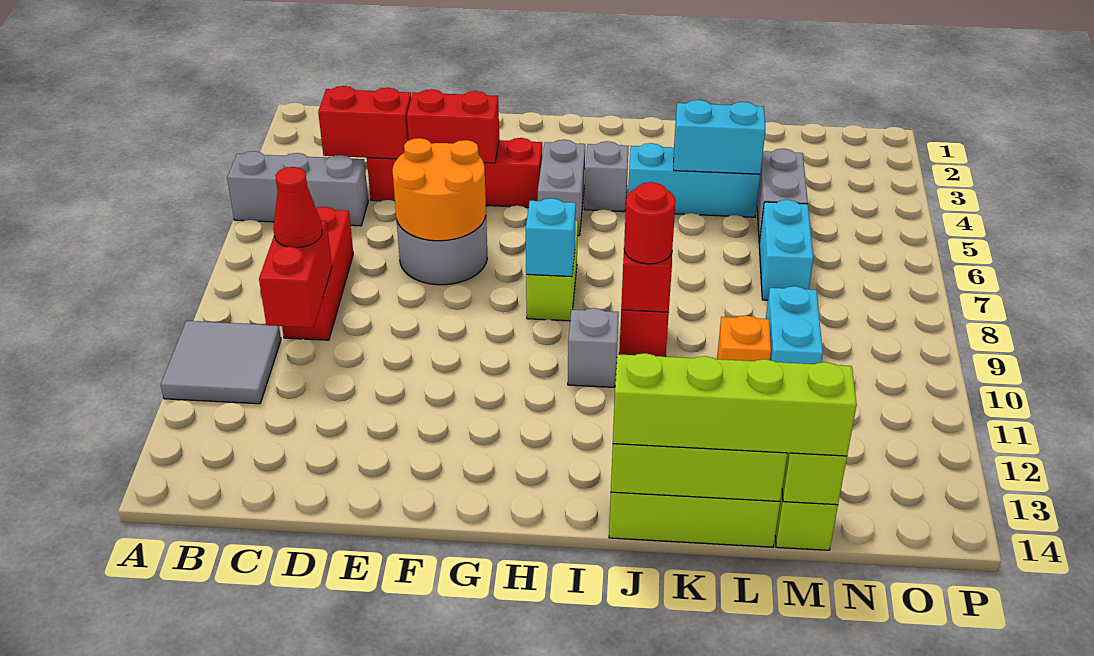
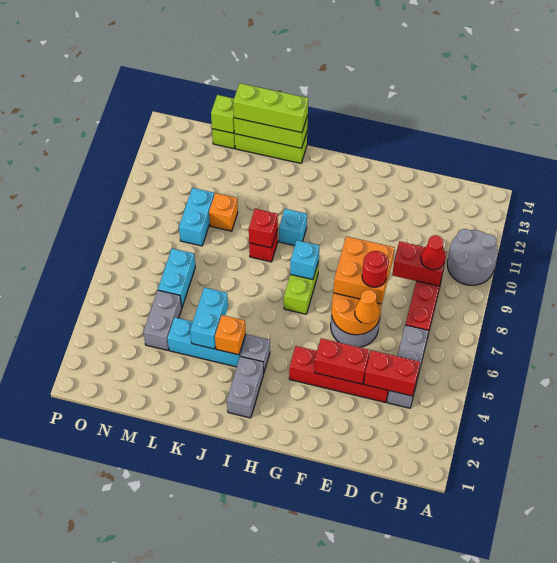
grey brick A5:C5 level 1 -> grey brick C4:C6 level 1
grey tile A10:B11 level 1 -> grey round brick A10:B11 level 1
red brick C9:C10 level 2 -> red brick C9:D9 level 2
none -> orange cone E6 level 3
none -> orange brick E7:F8 level 3
grey brick H4:H5 level 1 -> grey brick I2:I3 level 1
grey brick I10 level 1 -> cyan brick I10 level 1
none -> orange brick J4 level 2
red round brick J9 level 3 -> red round brick E7 level 4
lime brick J14:M14 level 3 -> lime brick J14:L14 level 3
cyan brick K4:L4 level 2 -> cyan brick K4:K5 level 2

